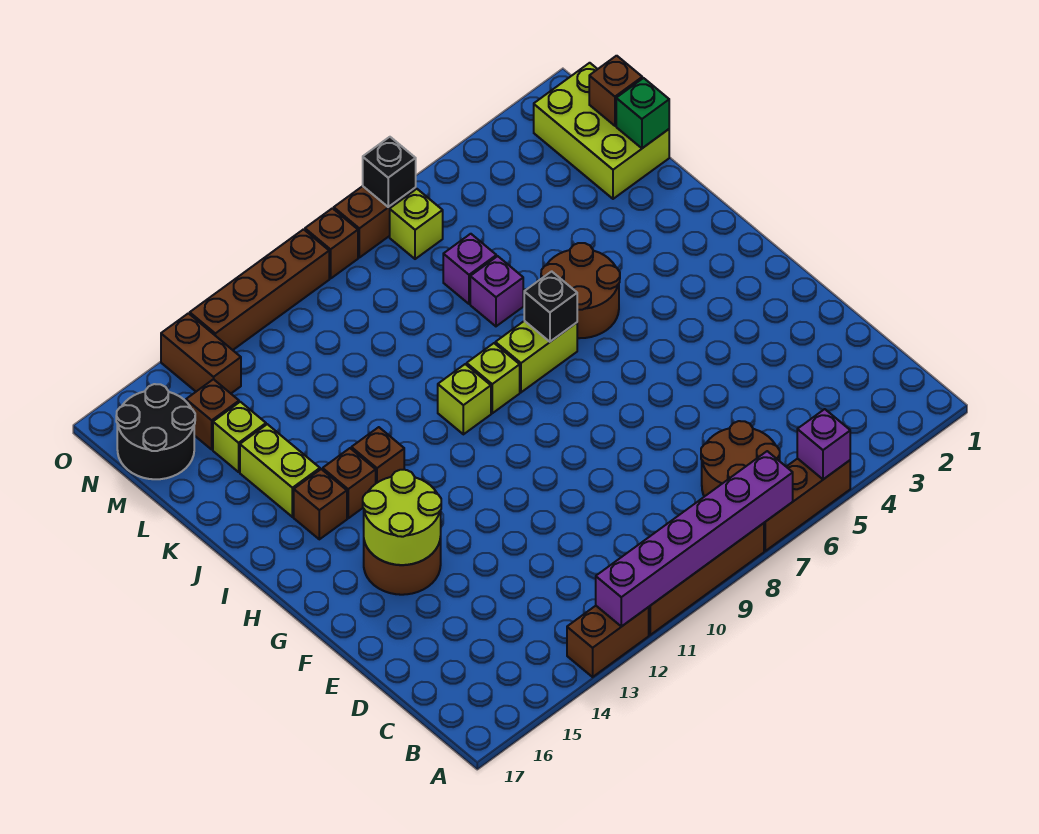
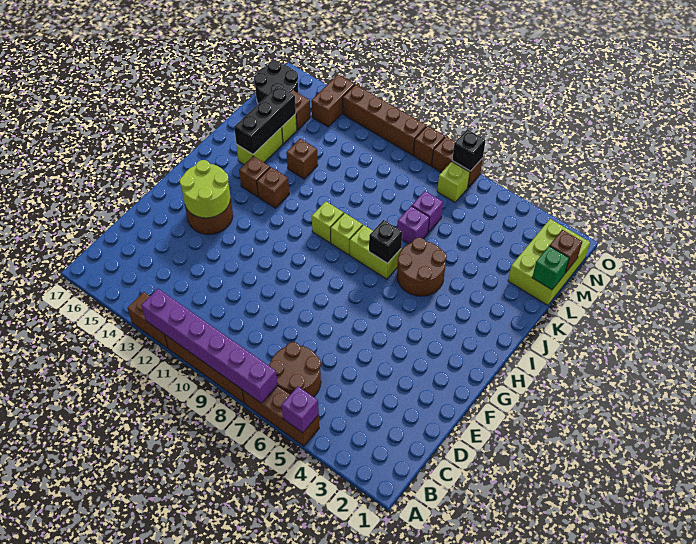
brown brick I15 level 1 -> brown brick K13 level 1
none -> black brick J15:L15 level 2

